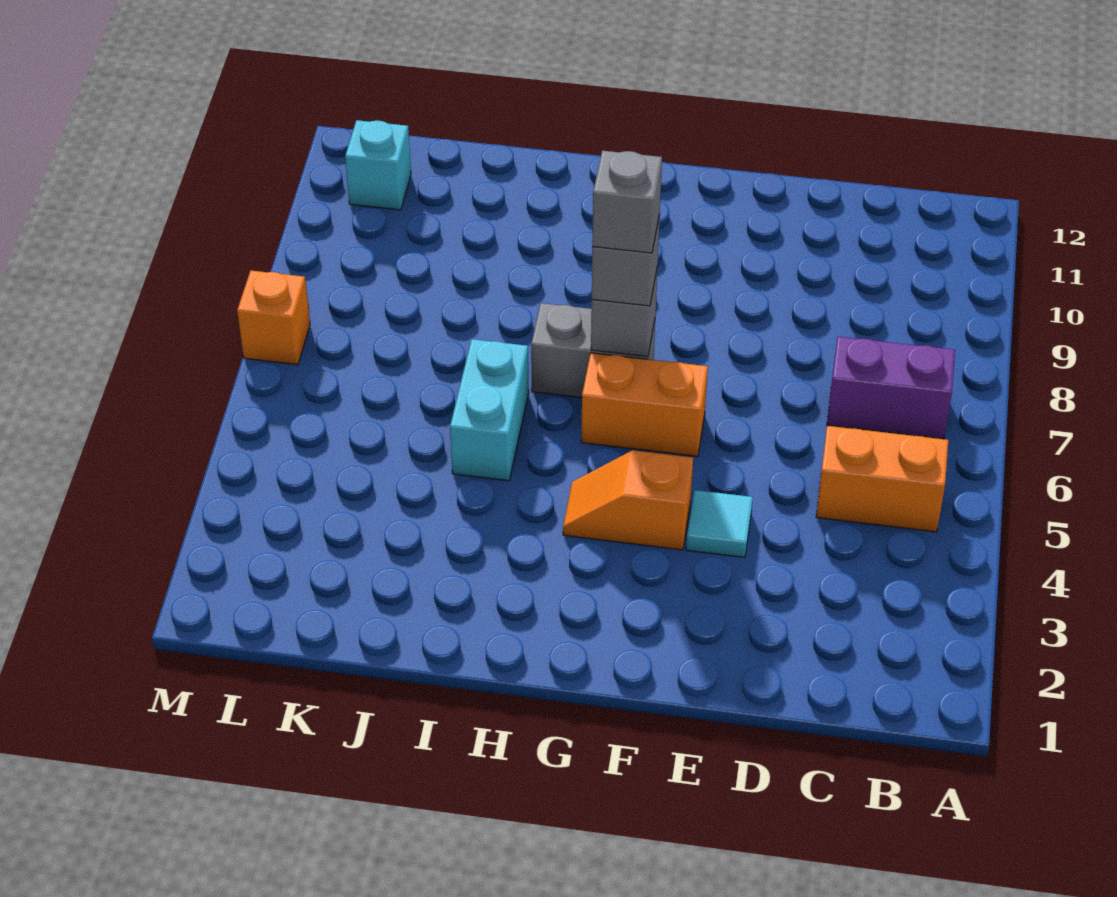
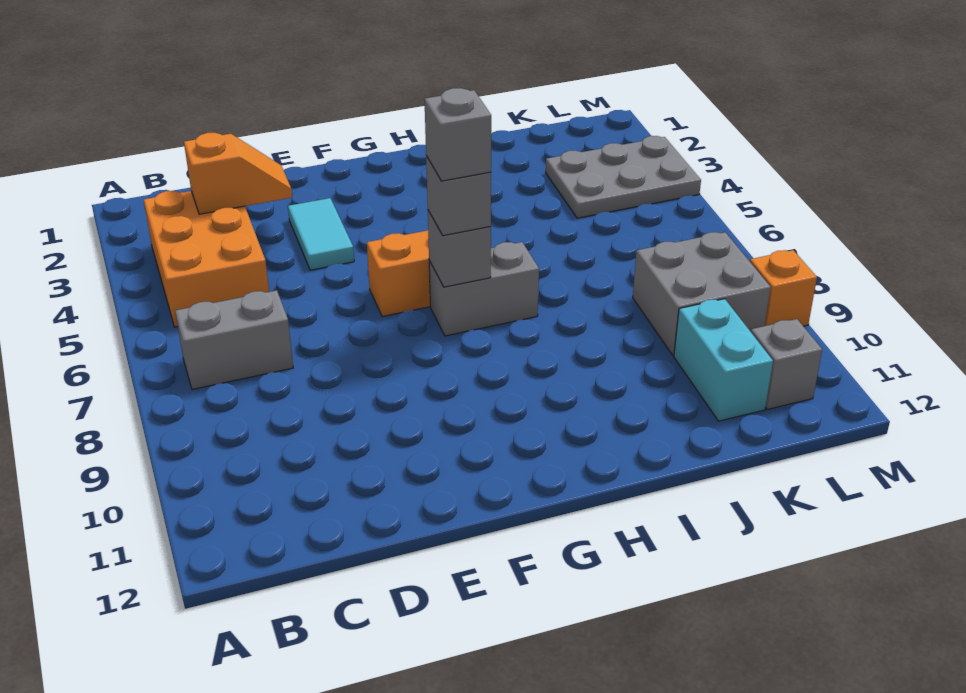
orange brick B5:C5 level 1 -> orange brick B3:C5 level 1
purple brick B7:C7 level 1 -> grey brick B7:C7 level 1
cyan tile E4 level 1 -> cyan tile E3:E4 level 1
orange slope F4:G4 level 1 top F -> orange slope C3:D3 level 2 top C
cyan brick I5:I6 level 1 -> cyan brick K10:K11 level 1
none -> grey plate K3:M4 level 1
none -> grey brick K8:L9 level 1
cyan brick L11 level 1 -> grey brick L11 level 1
orange brick M7 level 1 -> orange brick M9 level 1

